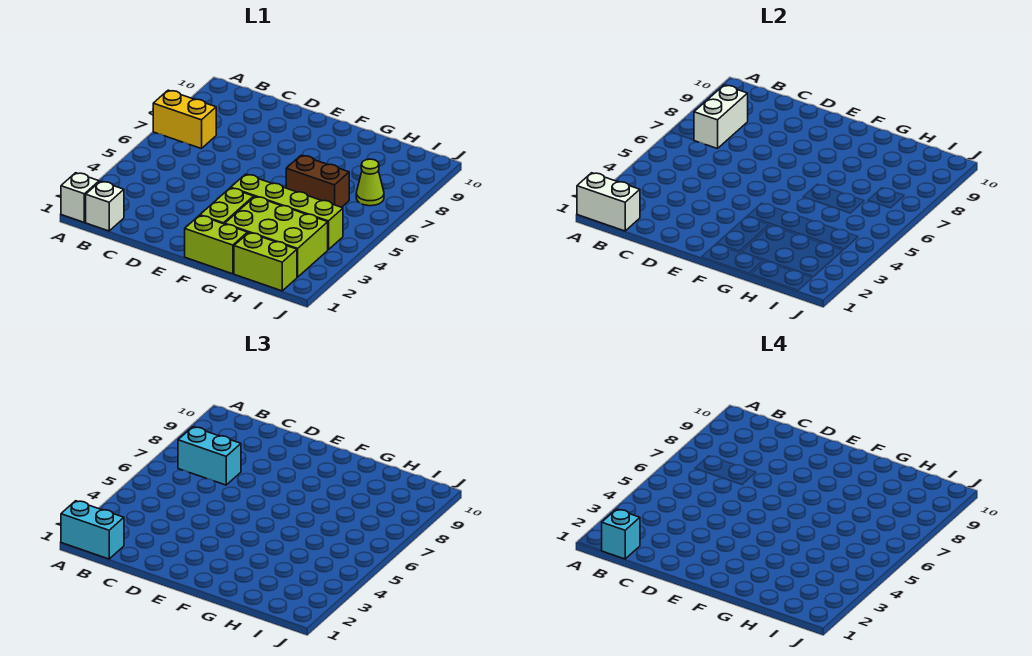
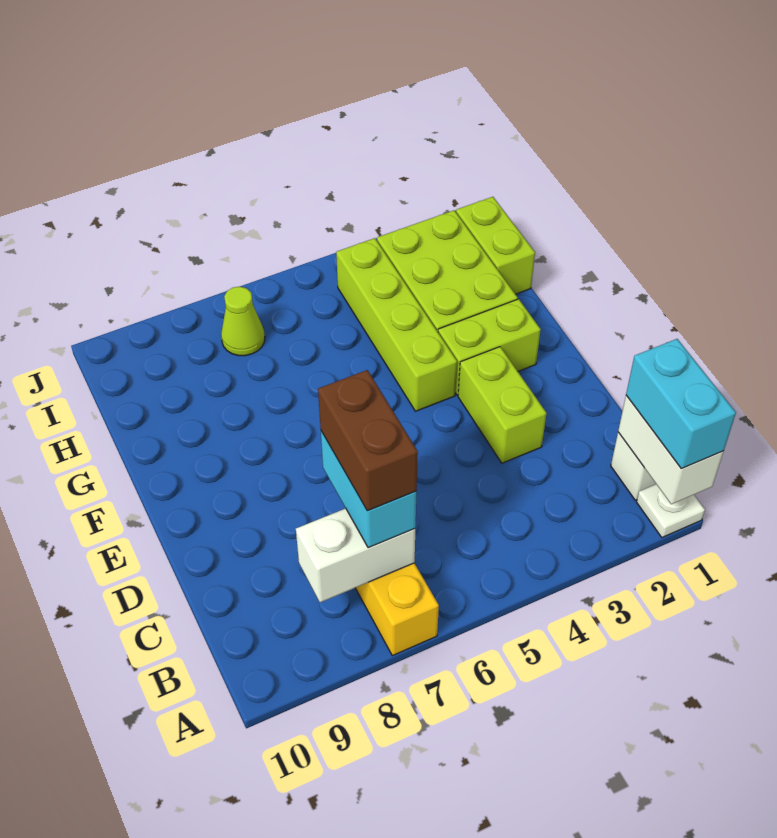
white brick A1 level 1 -> white plate A1 level 1
cyan brick B1 level 4 -> none
lime brick F1:G1 level 1 -> lime brick D3:E3 level 1
brown brick G6:H6 level 1 -> brown brick B7:C7 level 4

